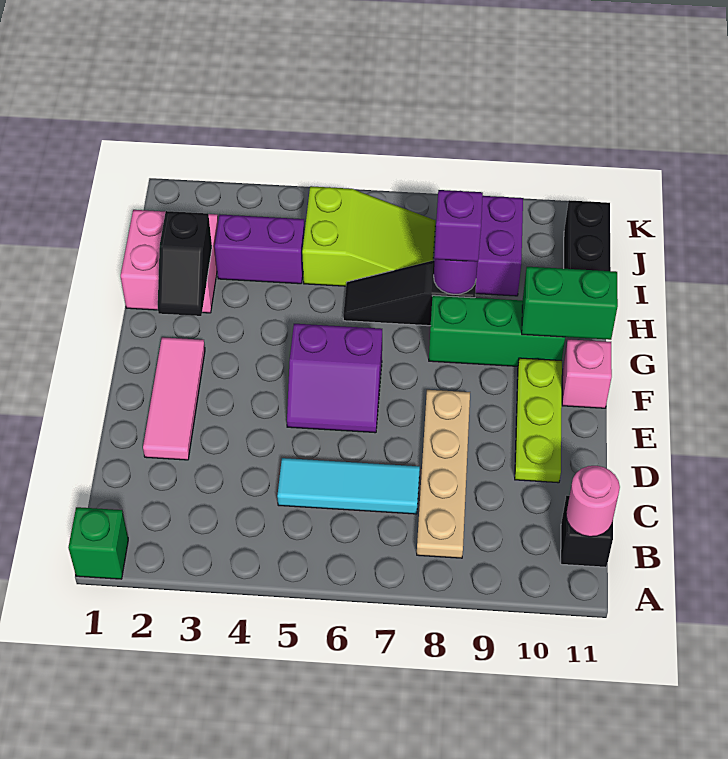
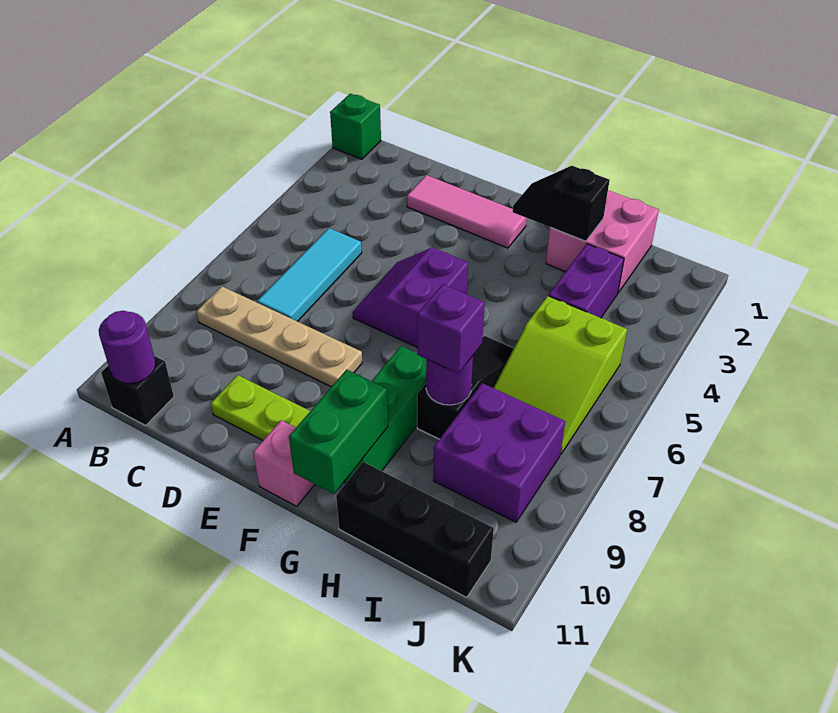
pink round brick B11 level 2 -> purple round brick B11 level 2

